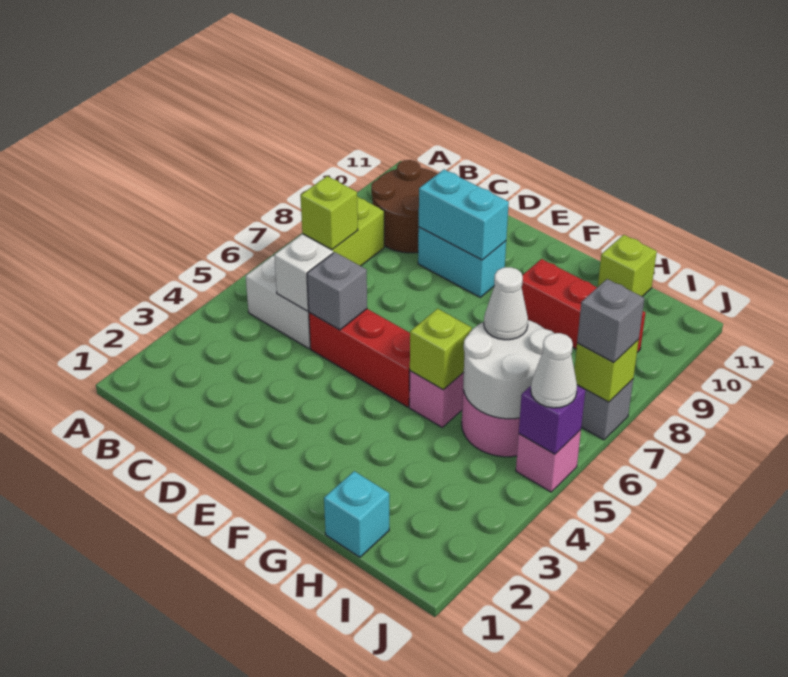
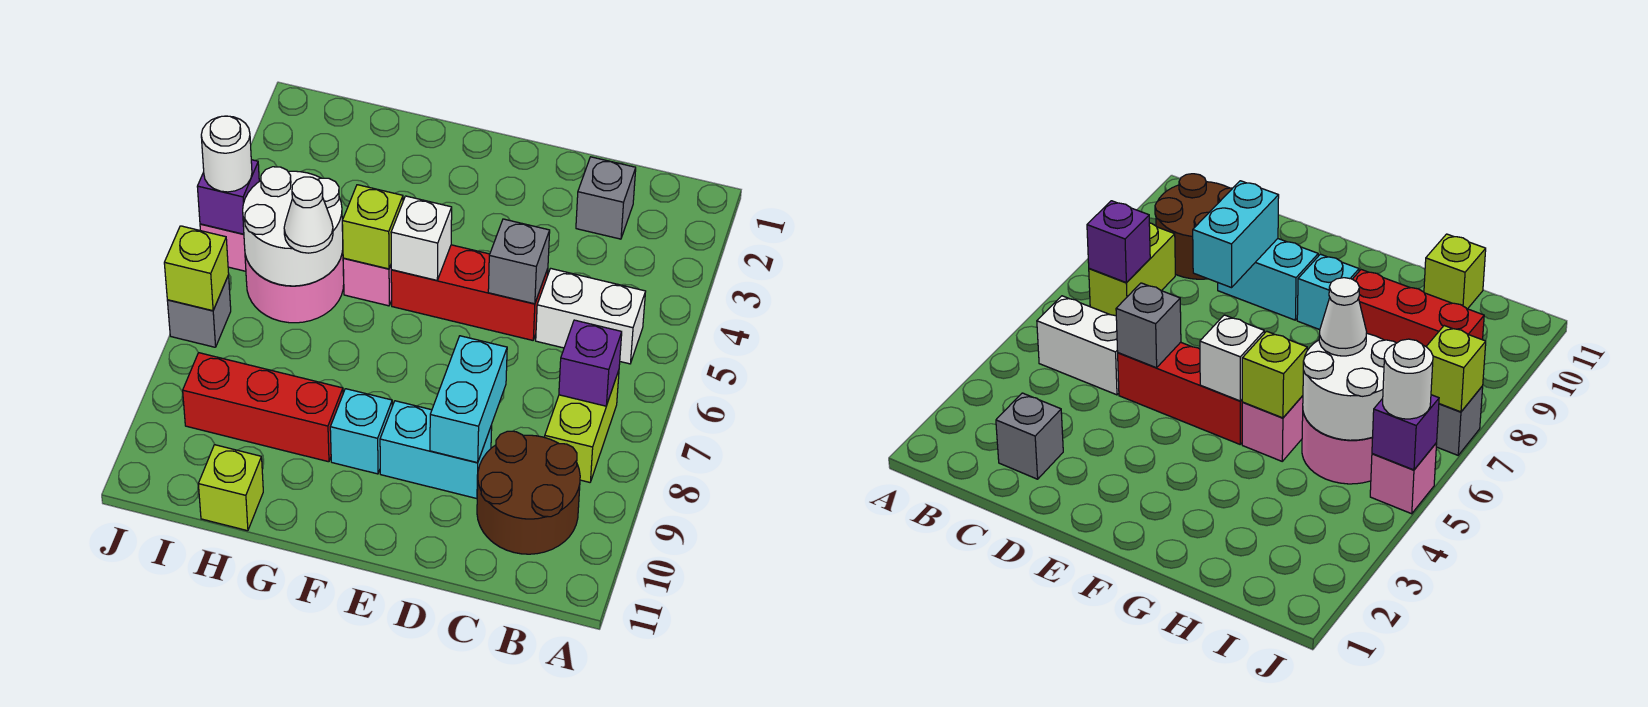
lime brick B7 level 2 -> purple brick B7 level 2
white brick C5 level 2 -> white brick F5 level 2
cyan brick D9:E9 level 2 -> cyan brick D8:D9 level 2
cyan brick H1 level 1 -> cyan brick F9 level 1
white cone J5 level 3 -> white round brick J5 level 3
grey brick J7 level 3 -> grey brick C2 level 1

